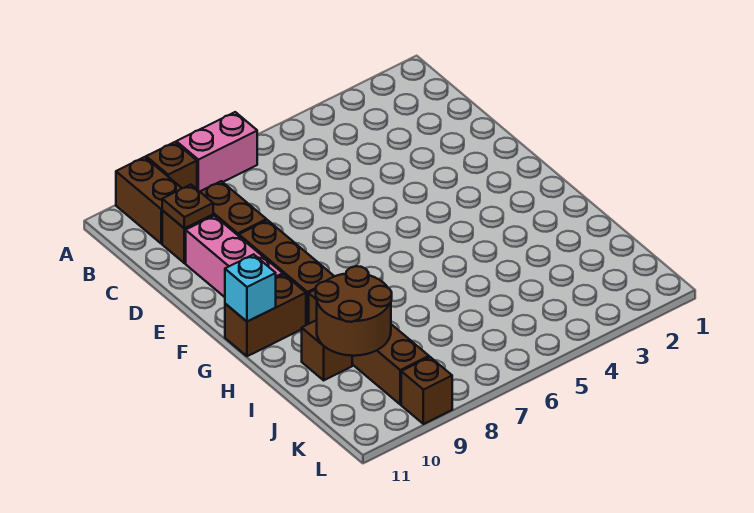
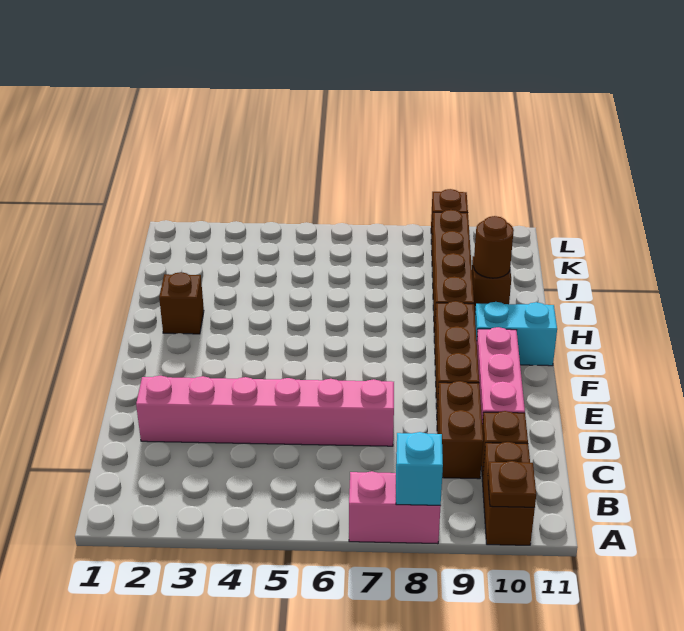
brown brick A9 level 1 -> brown brick H2 level 1
brown plate C10 level 2 -> brown plate A10 level 2
none -> pink brick D2:D7 level 1
brown brick G10:G11 level 1 -> cyan brick G10:G11 level 1
cyan brick G11 level 2 -> cyan brick A8 level 2
brown round brick I9:J10 level 2 -> brown round brick I10 level 2

